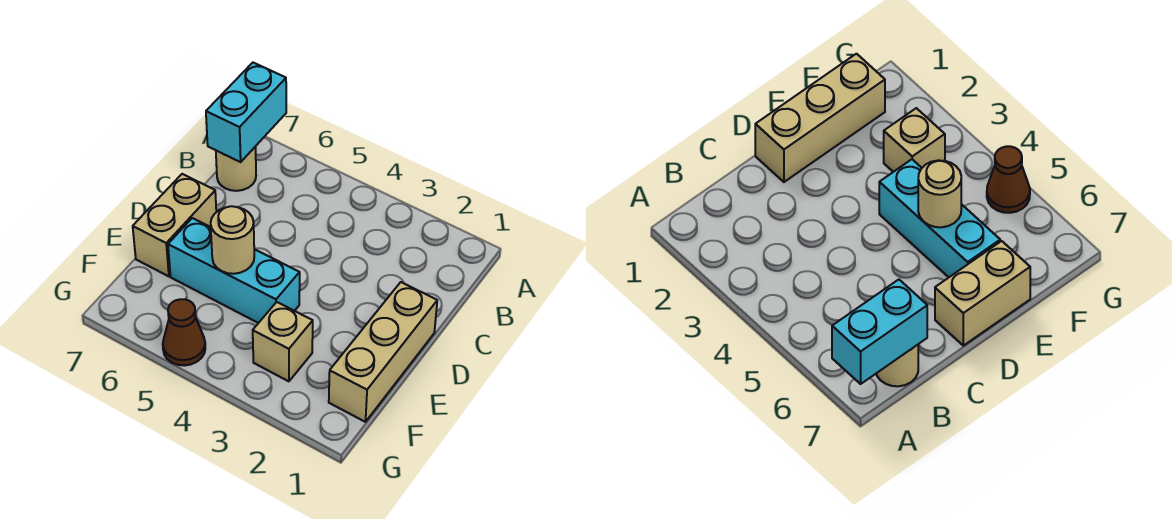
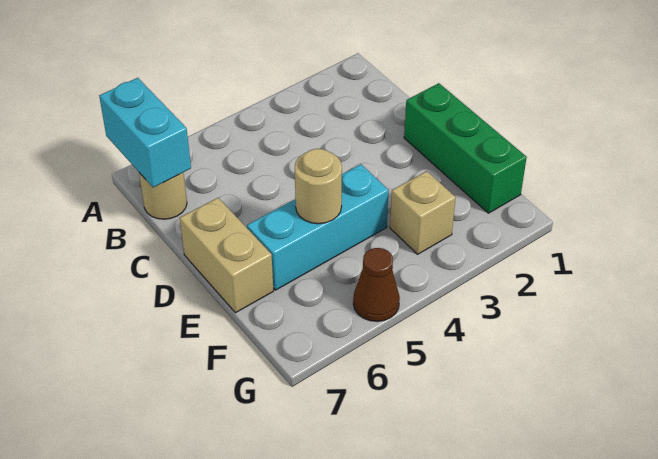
tan brick D1:F1 level 1 -> green brick D1:F1 level 1

